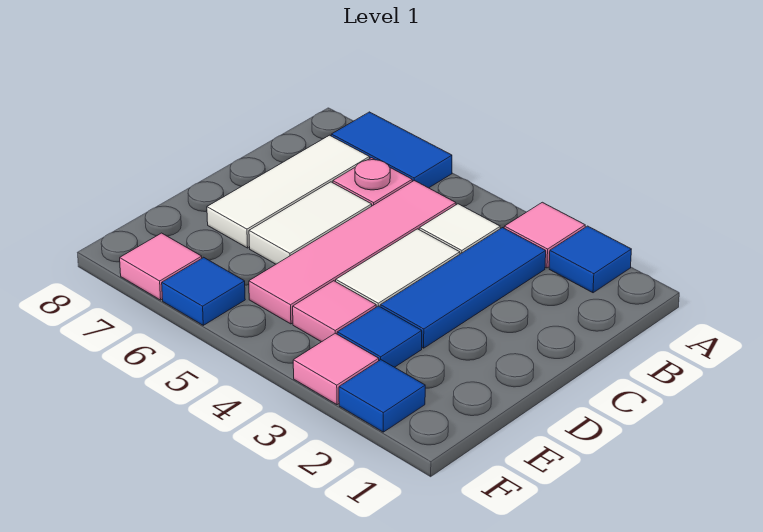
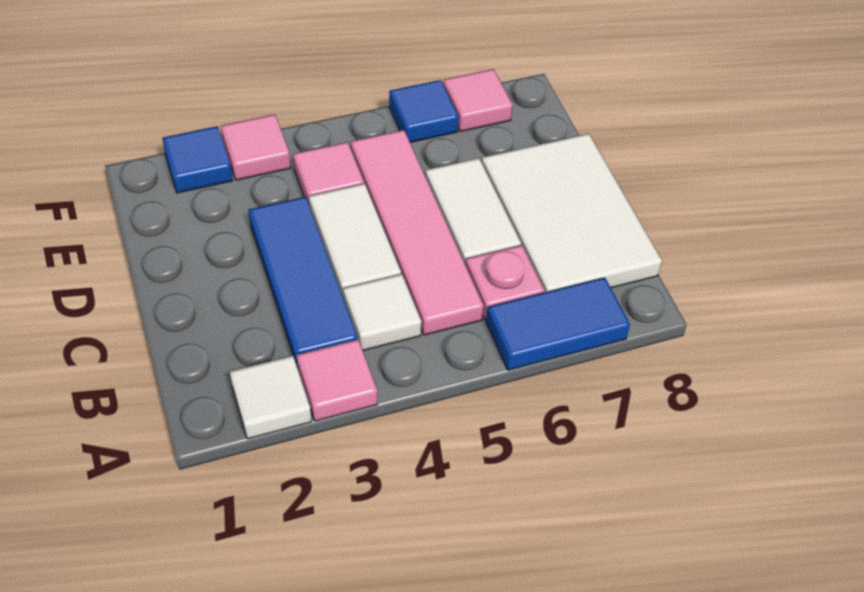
blue tile A2 level 1 -> white tile A2 level 1
white tile B7:D7 level 1 -> white tile B7:D8 level 1
blue tile E3 level 1 -> none

